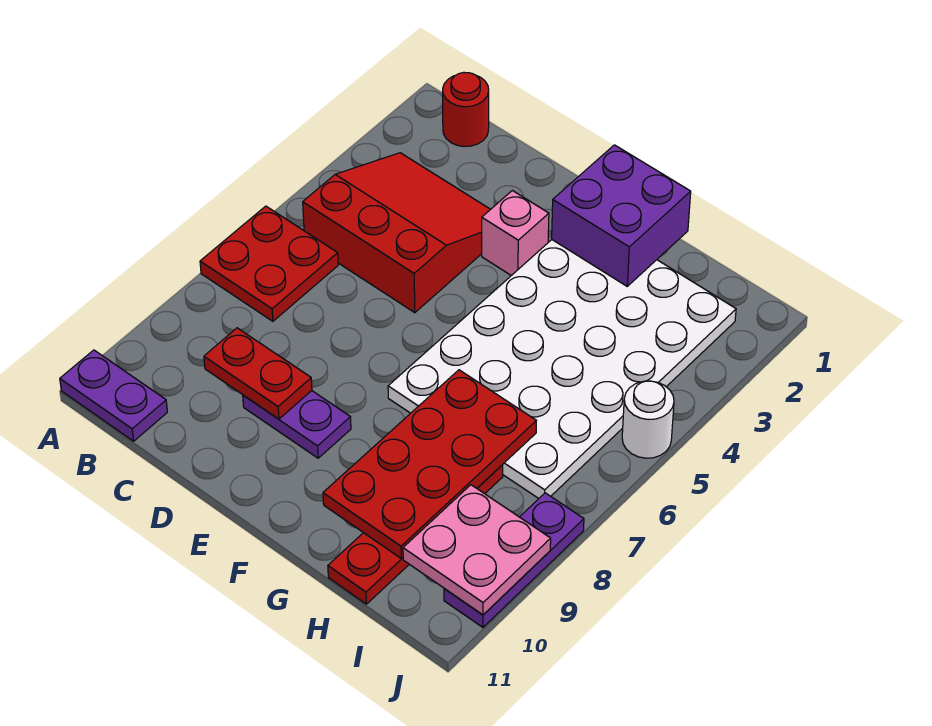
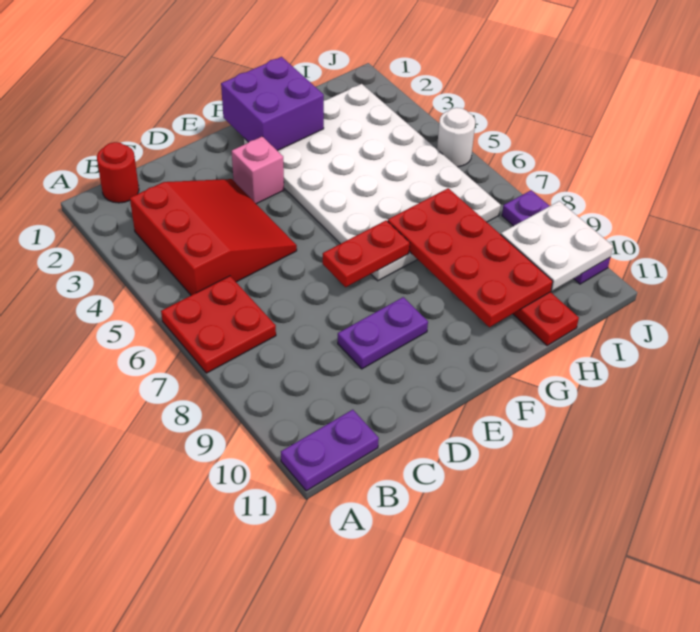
red slope B3:D5 level 1 top 5 -> red slope B3:D5 level 1 top B
red plate C9:D9 level 2 -> red plate E7:F7 level 2
pink plate I9:J10 level 2 -> white plate I9:J10 level 2

